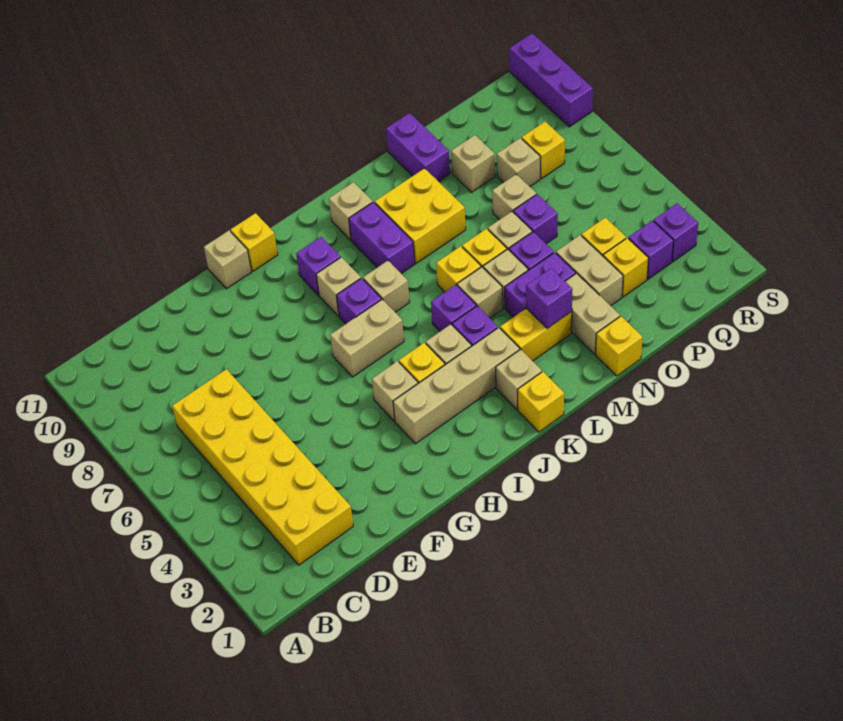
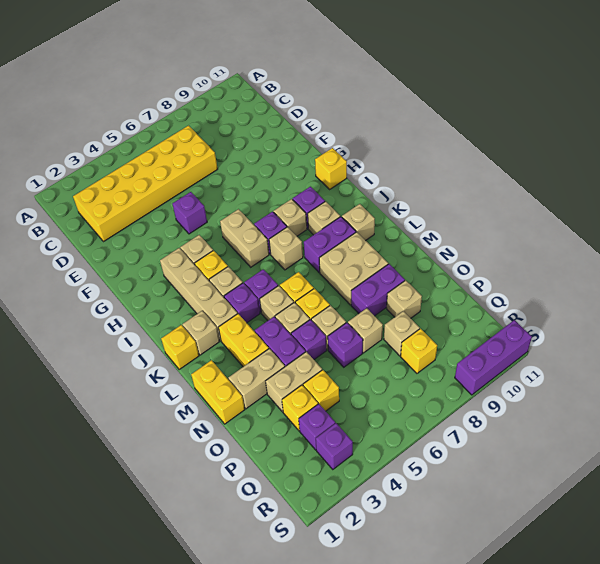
tan brick G11 level 1 -> tan brick J9 level 1
yellow brick L8:M9 level 1 -> tan brick L8:M9 level 1
purple brick M3 level 2 -> purple brick F5 level 1
yellow brick N1 level 1 -> yellow brick M1:N1 level 1
purple brick N10:N11 level 1 -> purple brick N8:N9 level 1

